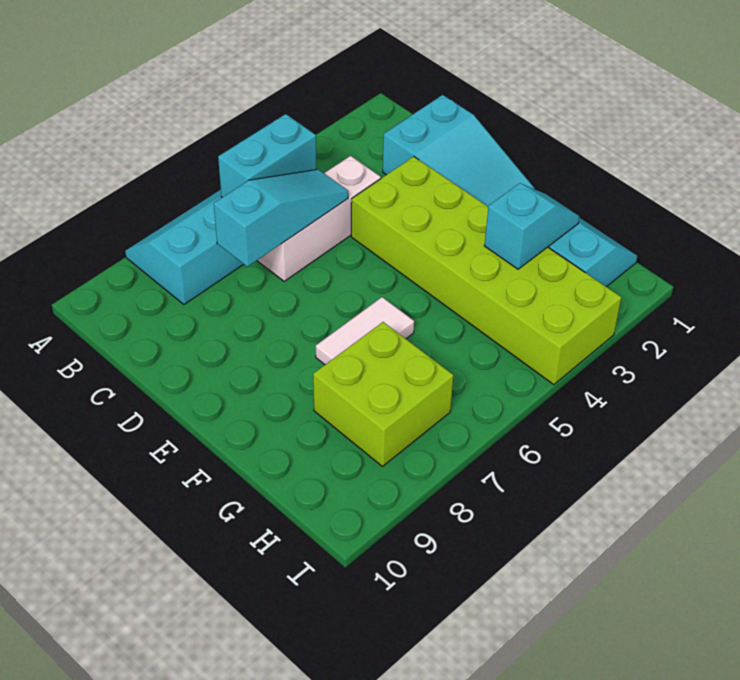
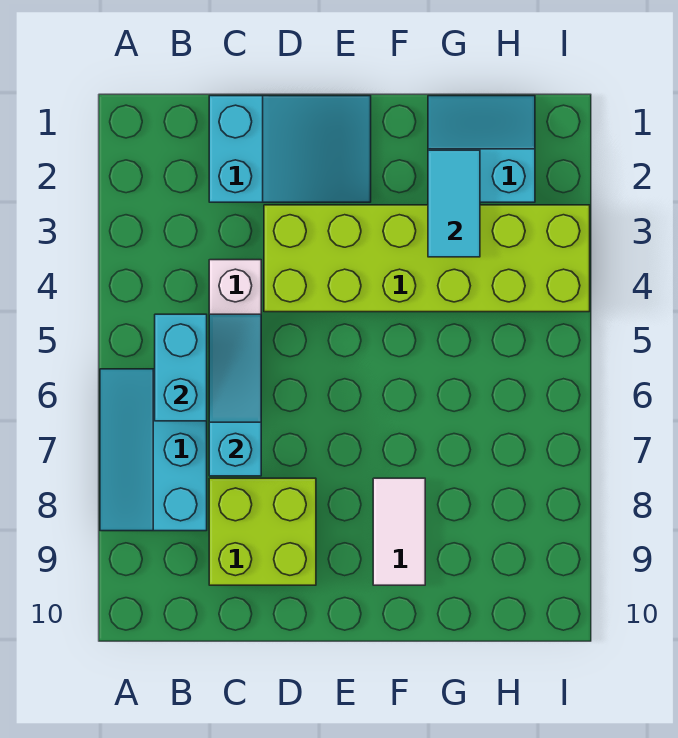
white tile F6:F7 level 1 -> white tile F8:F9 level 1
cyan slope G2:G3 level 2 top 3 -> cyan tile G2:G3 level 2
lime brick G7:H8 level 1 -> lime brick C8:D9 level 1

